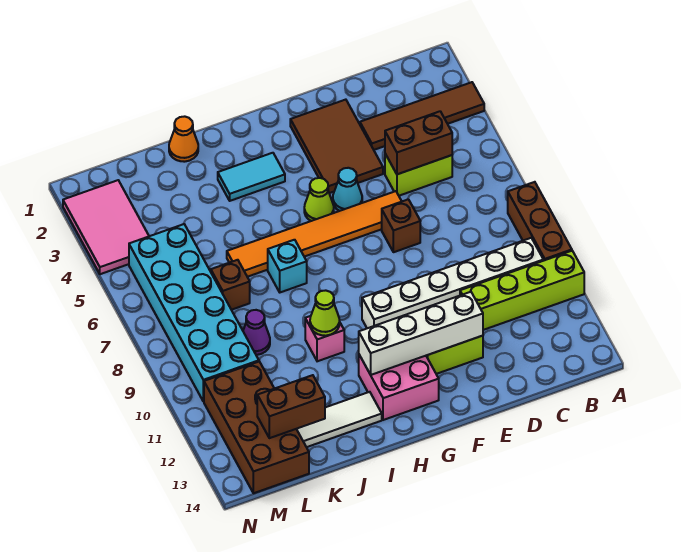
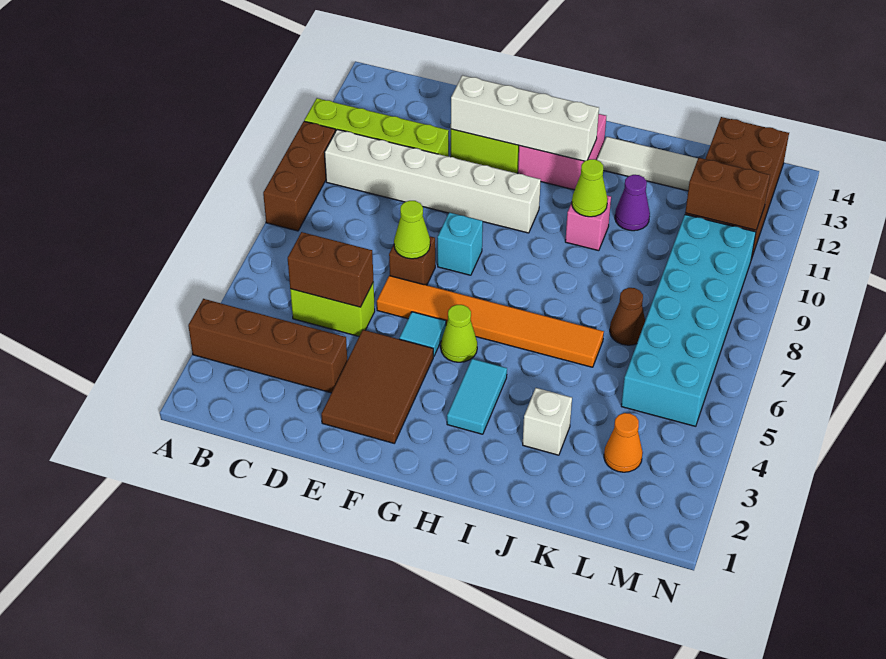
brown tile A3:D3 level 1 -> brown brick A3:D3 level 1
none -> lime cone E7 level 2
cyan cone F5 level 1 -> cyan tile F5 level 1
cyan tile H3:I3 level 1 -> cyan tile H3:H4 level 1
cyan brick I7 level 1 -> cyan brick F8 level 1
orange cone J1 level 1 -> orange cone L3 level 1
none -> white brick J3 level 1
brown brick K7 level 1 -> brown cone K7 level 1
purple cone K9 level 1 -> purple cone J11 level 1
brown brick K13:L13 level 2 -> brown brick L11:M11 level 2
pink tile M2:N4 level 1 -> none

